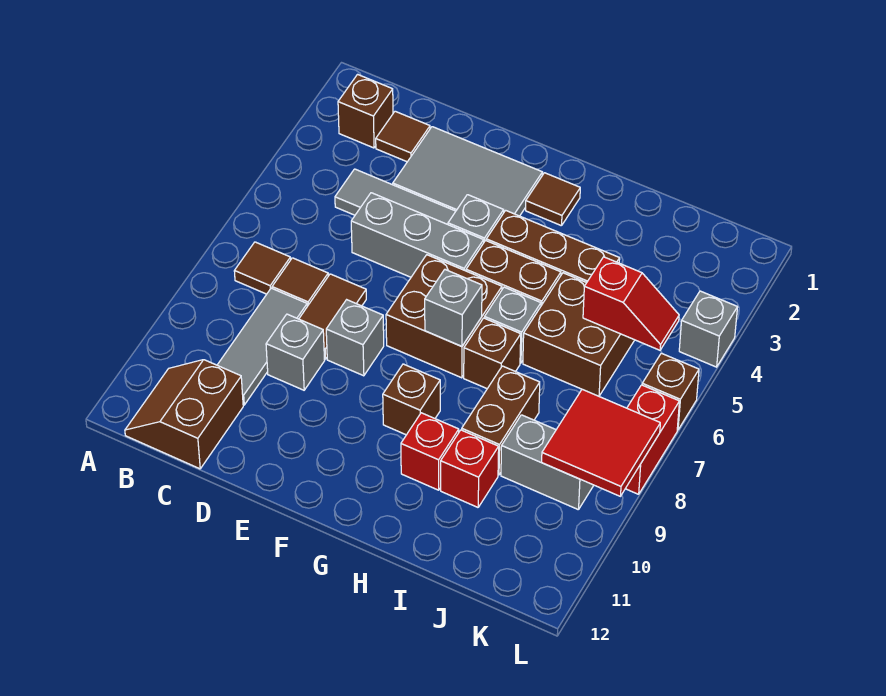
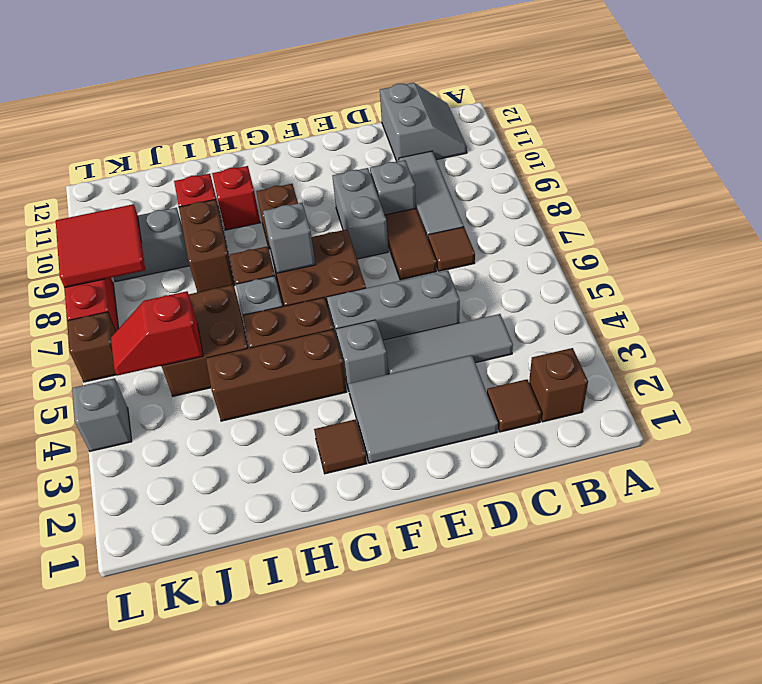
brown tile B7 level 1 -> none
brown slope B11:C12 level 1 top C -> grey slope B11:C12 level 1 top C
grey brick E8 level 1 -> grey brick E8:E9 level 1

